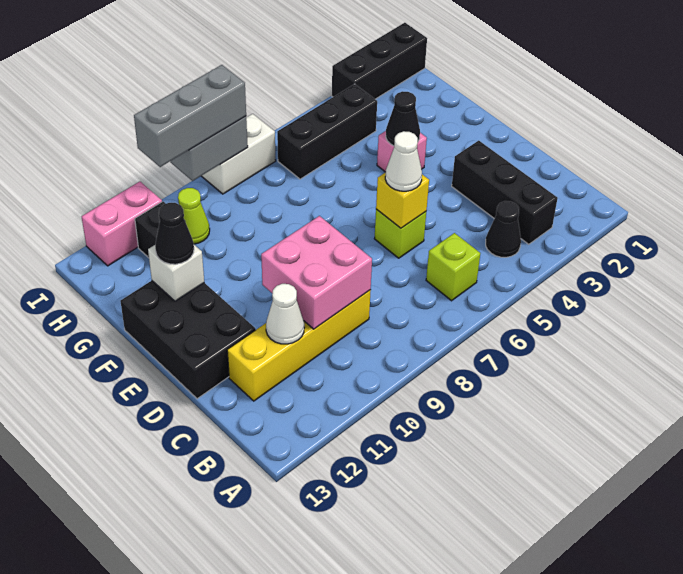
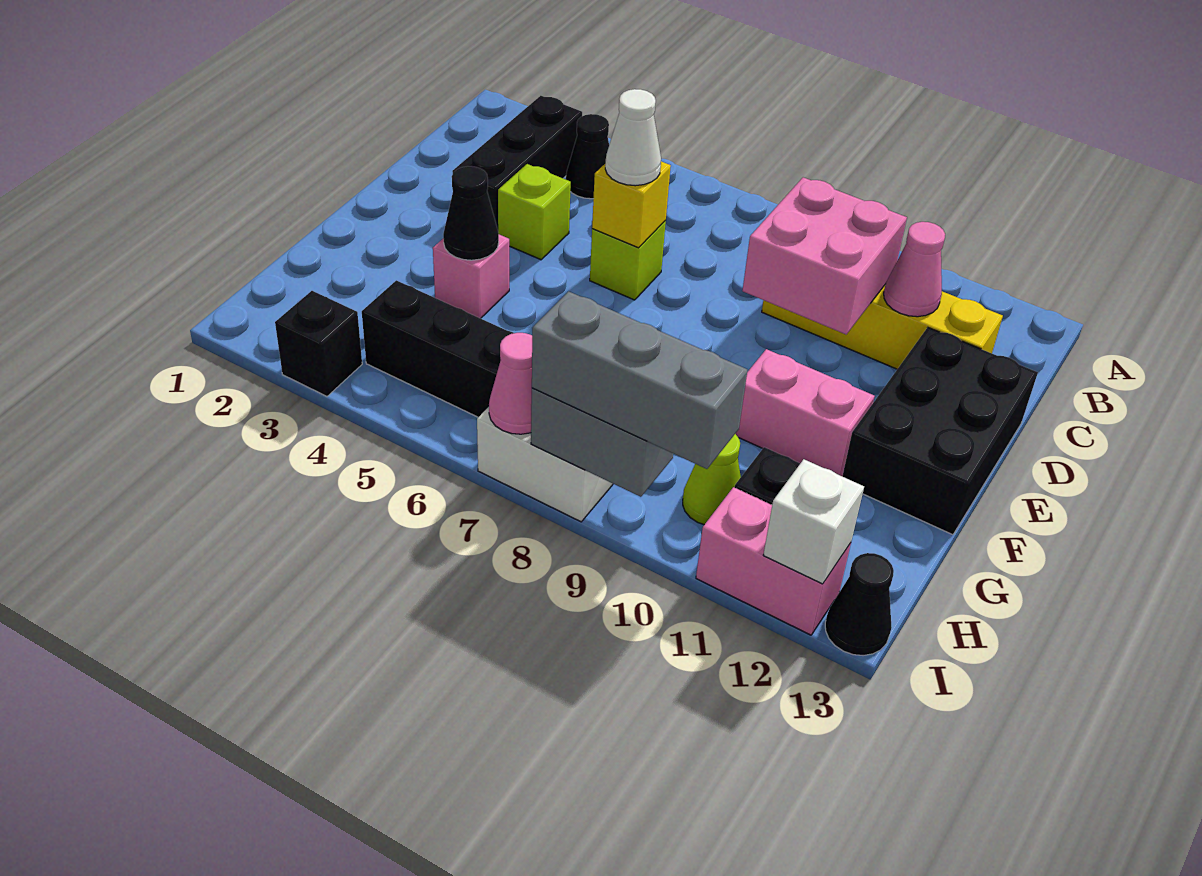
lime brick B6 level 1 -> lime brick D4 level 1
white cone C11 level 2 -> pink cone C11 level 2
none -> pink brick F10:F11 level 1
white brick F12 level 2 -> white brick I12 level 2
black cone F12 level 3 -> black cone I13 level 1
black brick I1:I3 level 1 -> black brick I3 level 1
none -> pink cone I7 level 2

